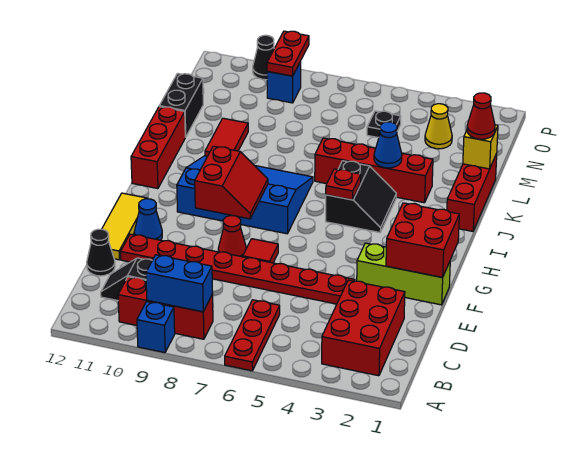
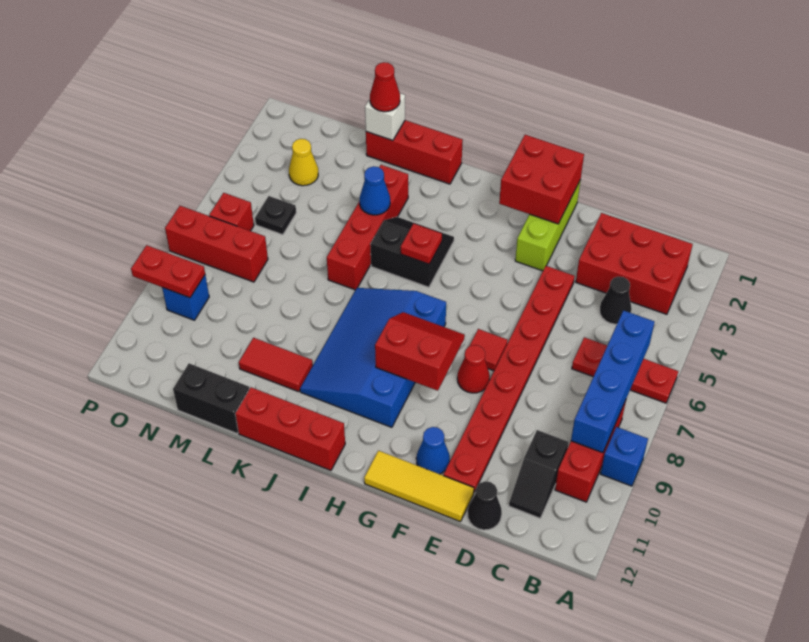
blue brick B8:B9 level 2 -> blue brick B6:B9 level 2
yellow brick L1 level 2 -> white brick L1 level 2
none -> red brick N7:P7 level 1
none -> red brick O6 level 1
black cone P10 level 1 -> black cone C4 level 1

